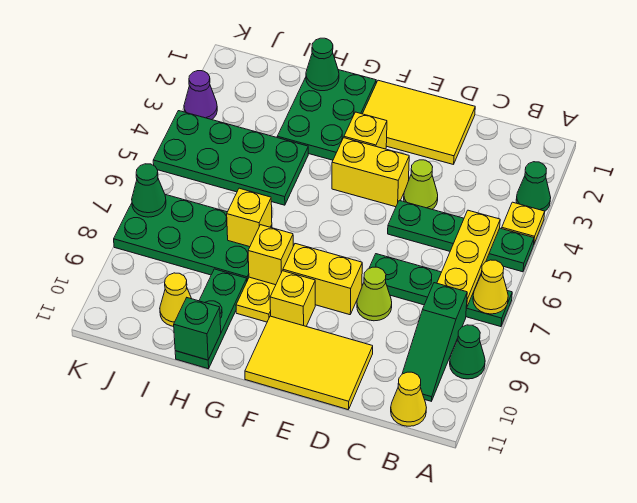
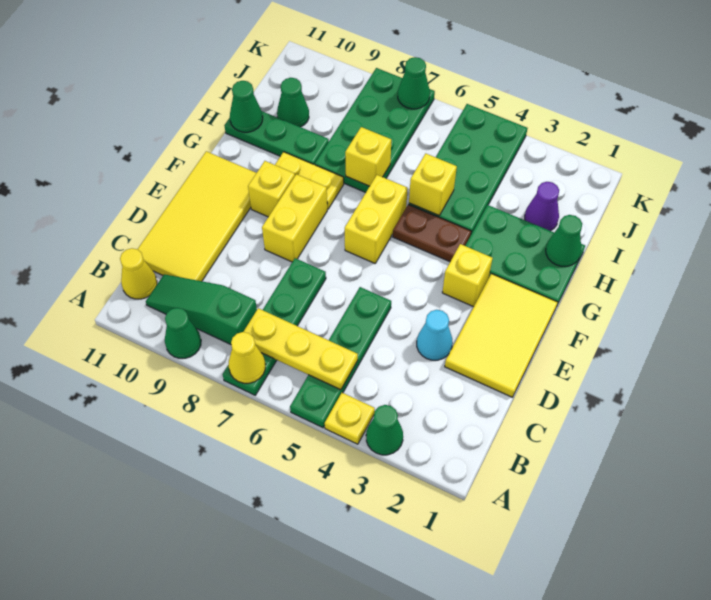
none -> cyan cone D3 level 1
lime cone D4 level 1 -> none
lime cone D8 level 1 -> none
yellow tile D10:F11 level 1 -> yellow tile C10:F11 level 1
yellow brick E4:F4 level 1 -> yellow brick F6:G6 level 1
none -> brown plate G4:G5 level 1
yellow brick G8 level 2 -> yellow brick H5 level 2
green brick H11 level 2 -> green cone H11 level 2
yellow cone I10 level 1 -> green cone I10 level 1
purple cone K3 level 1 -> purple cone I2 level 1

